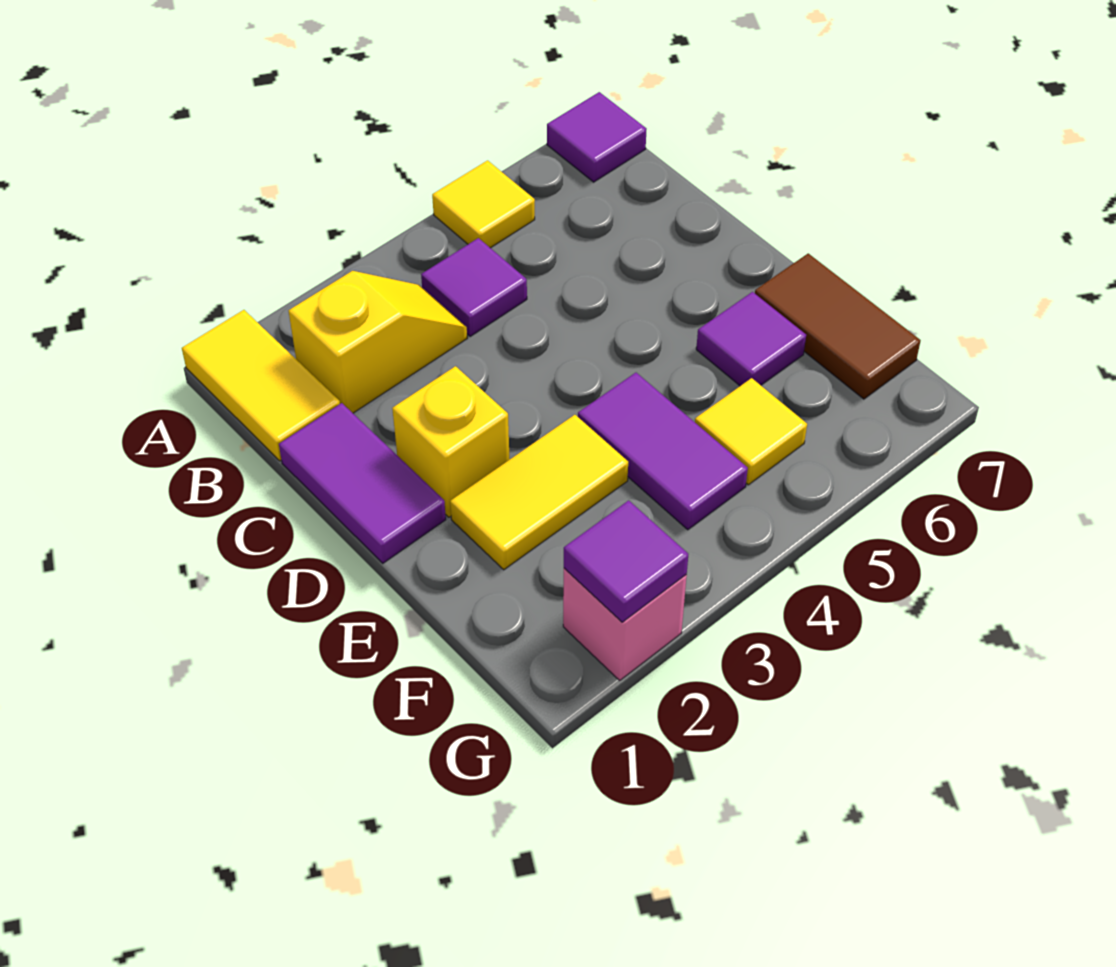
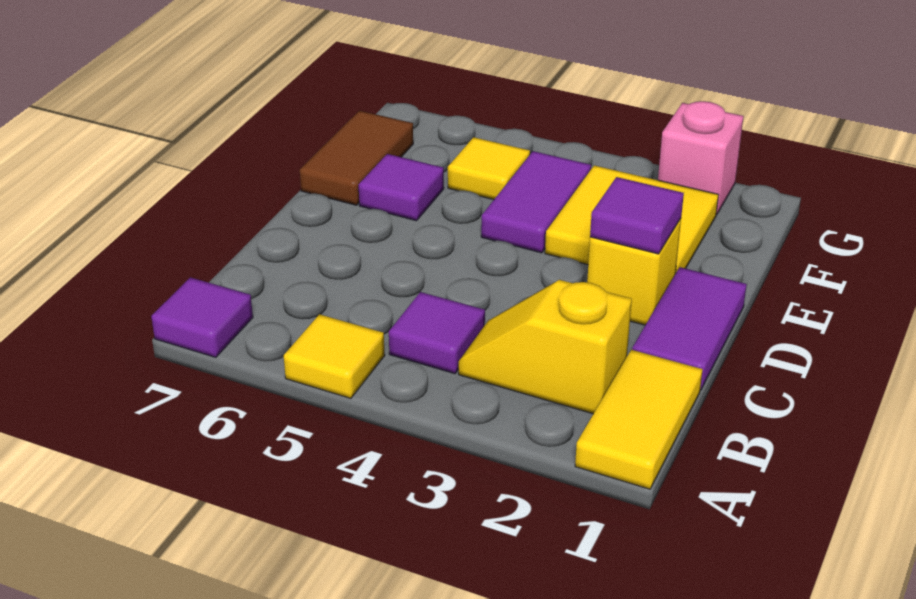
yellow tile E2:E3 level 1 -> yellow tile E2:F3 level 1
purple tile G2 level 2 -> purple tile D2 level 2

